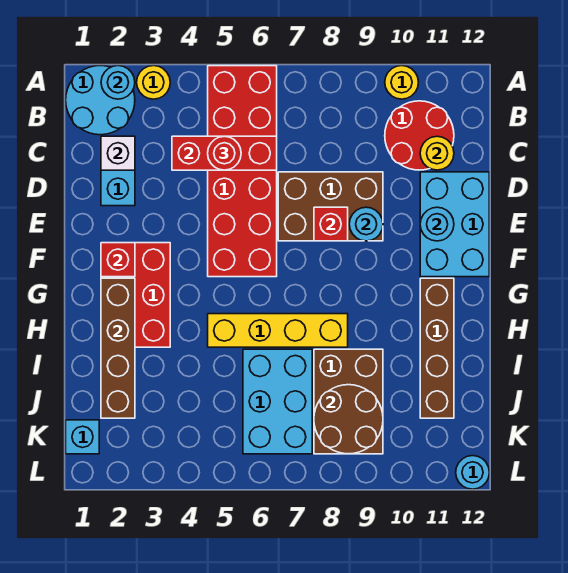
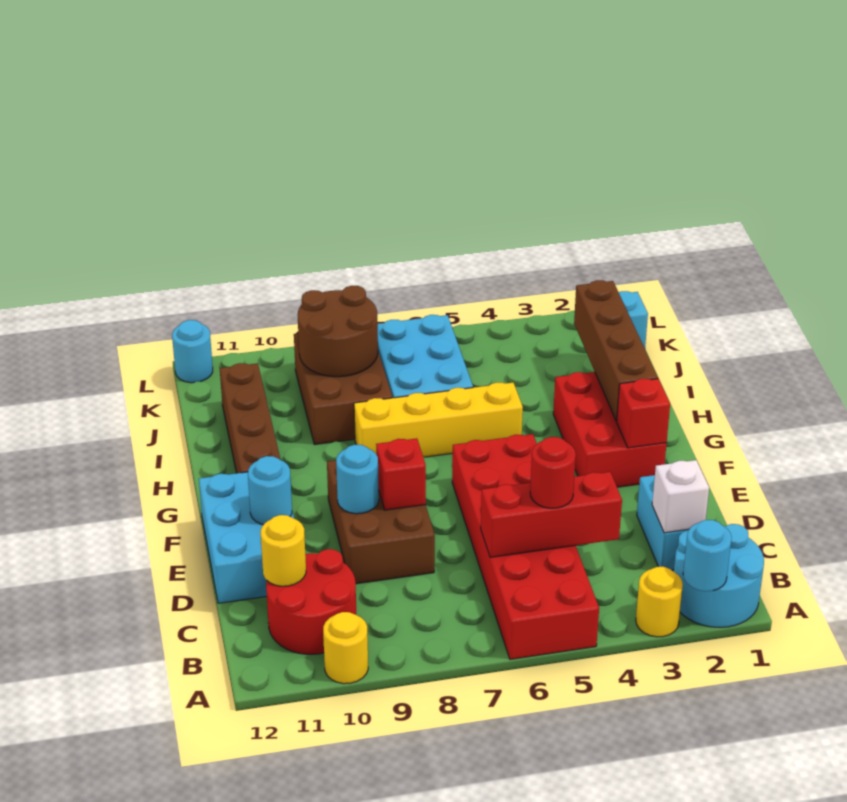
brown brick D7:E9 level 1 -> brown brick D8:F9 level 1

